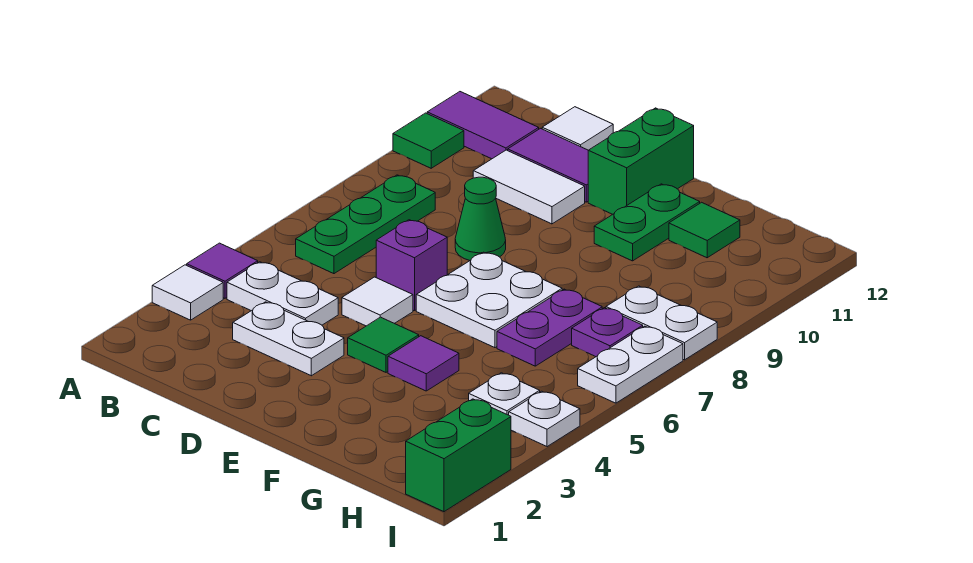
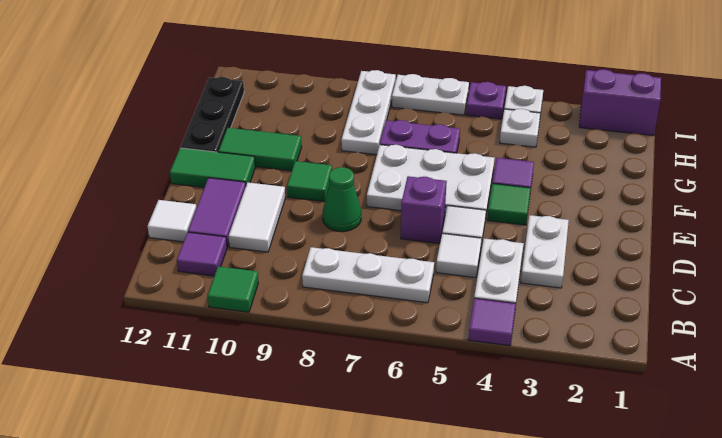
white tile A3 level 1 -> white tile C5 level 1
purple tile A11:B11 level 1 -> purple tile B11 level 1
green plate B6:B8 level 1 -> white plate B6:B8 level 1
white plate E6:F7 level 1 -> white plate E5:F7 level 1
green brick E11:E12 level 1 -> green tile E11:E12 level 1
green plate F10:F11 level 1 -> green tile F10:F11 level 1
none -> black plate F12:H12 level 1
green tile G11 level 1 -> green tile E9 level 1
purple plate H7 level 1 -> purple plate I5 level 1
white plate H8:I8 level 1 -> white plate G8:I8 level 1
green brick I1:I2 level 1 -> purple brick I1:I2 level 1

